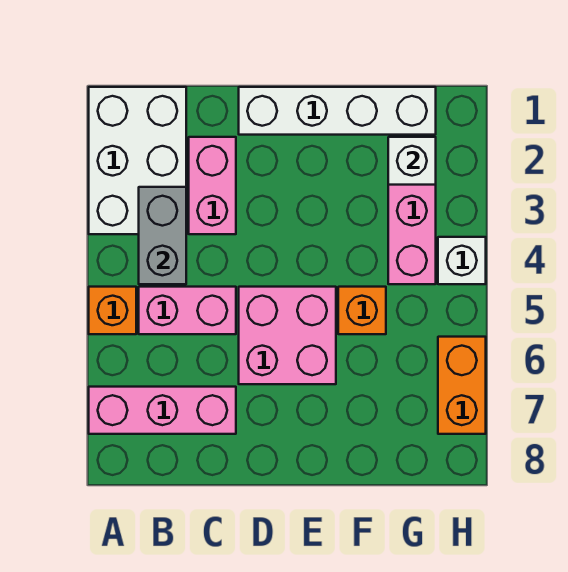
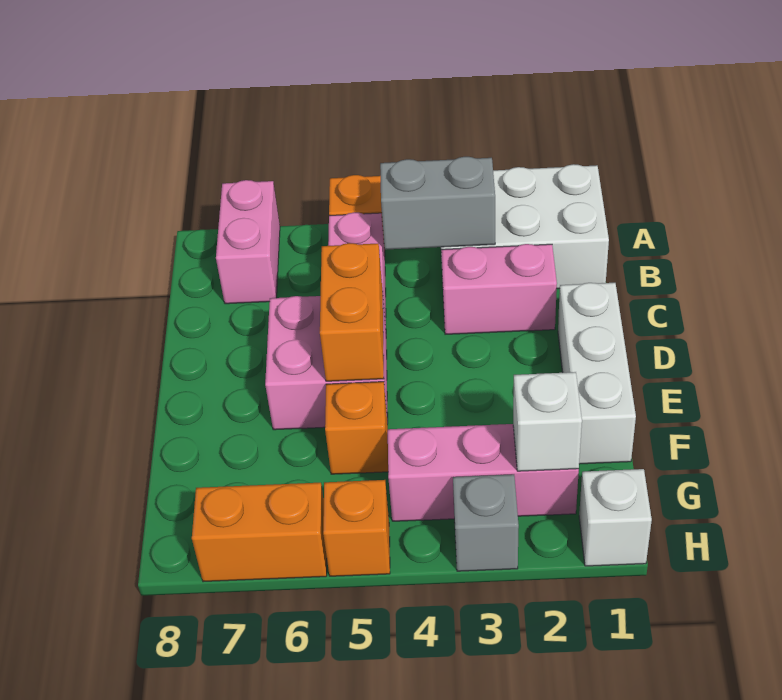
pink brick A7:C7 level 1 -> pink brick A7:B7 level 1
white brick D1:G1 level 1 -> white brick D1:F1 level 1
none -> orange brick D5:E5 level 2
none -> grey brick H3 level 1
white brick H4 level 1 -> white brick H1 level 1
none -> orange brick H5 level 1

